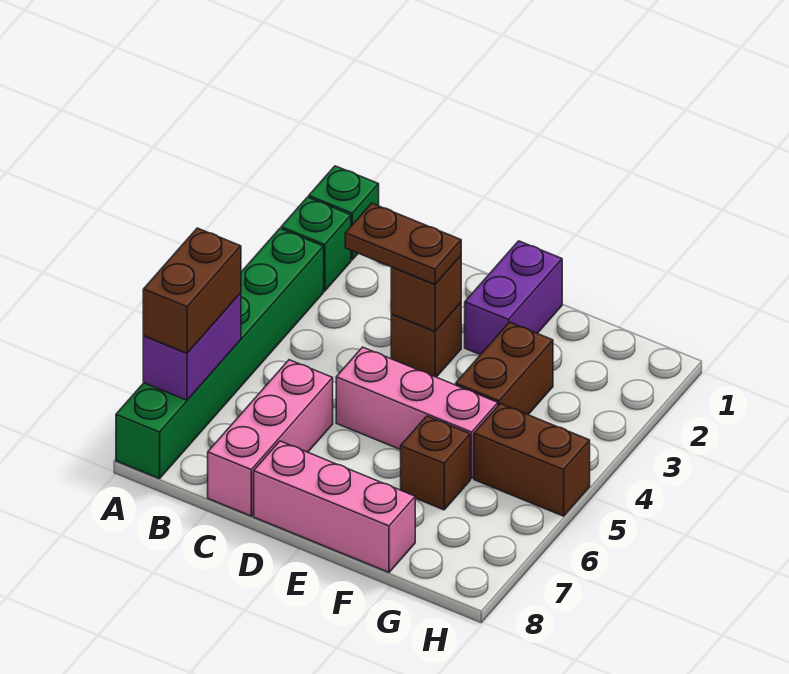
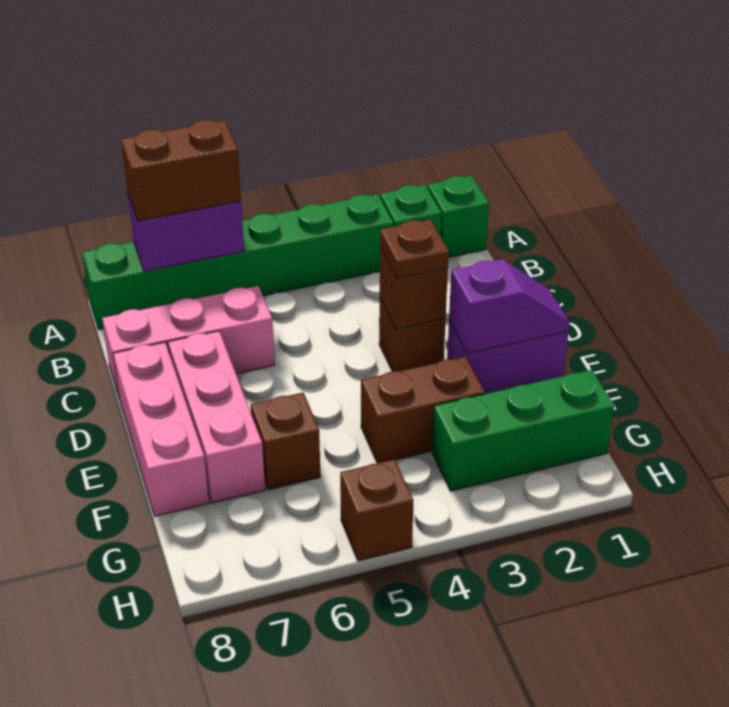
brown plate C3:D3 level 3 -> brown plate D3 level 3
pink brick D5:F5 level 1 -> pink brick D7:F7 level 1
none -> purple slope E1:E2 level 2 top 2
none -> green brick G1:G3 level 1
brown brick G5:H5 level 1 -> brown brick H5 level 1

